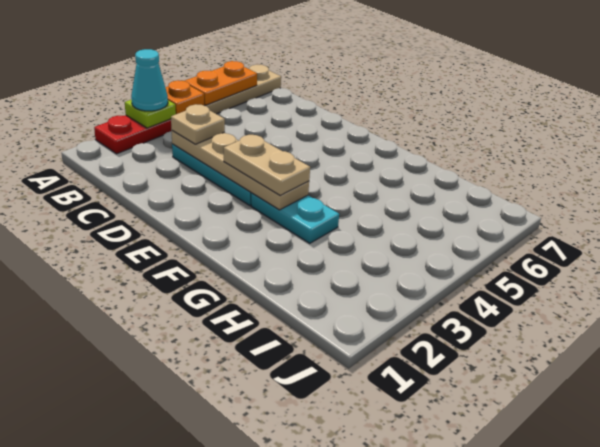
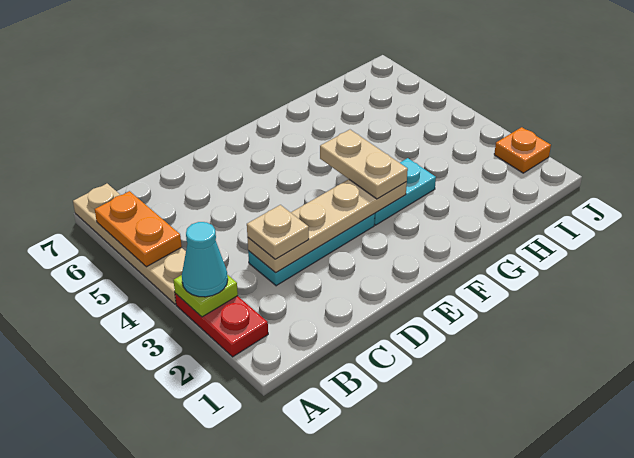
orange plate A4 level 2 -> orange plate J2 level 1
tan plate E3:F3 level 3 -> tan plate F3:F4 level 3

